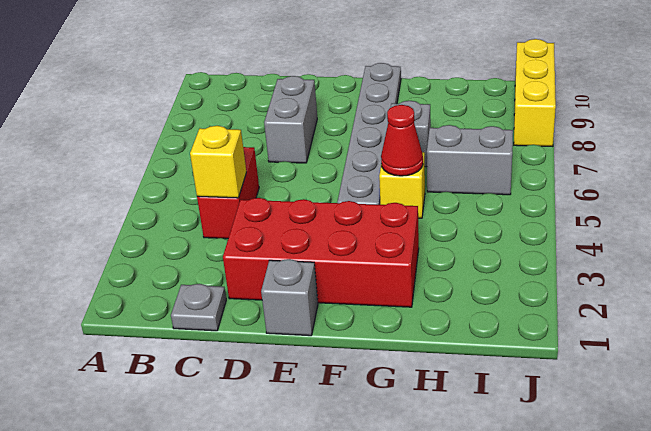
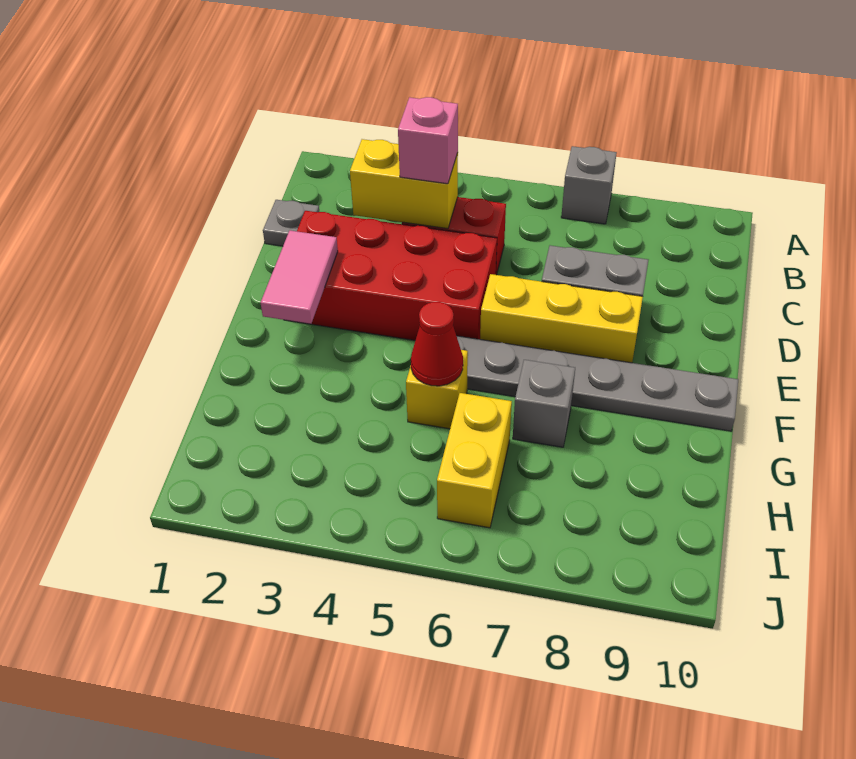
yellow brick C4 level 2 -> yellow brick C3:C4 level 2
none -> pink brick C4 level 3
red brick D2:G3 level 1 -> red brick D2:E5 level 1
grey brick E1 level 1 -> grey brick A7 level 1
none -> pink tile E2:F2 level 2
grey brick H6:I6 level 1 -> yellow brick H6:I6 level 1
yellow brick J8:J10 level 1 -> yellow brick E6:E8 level 1

